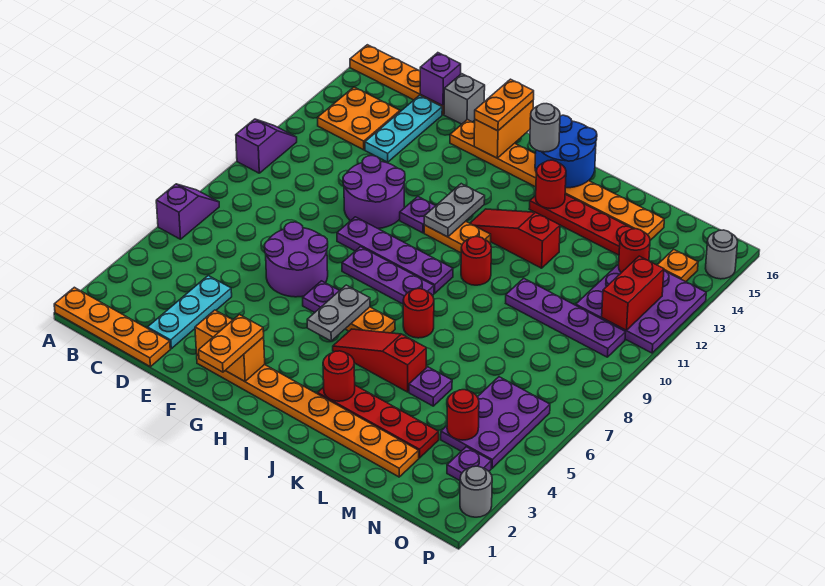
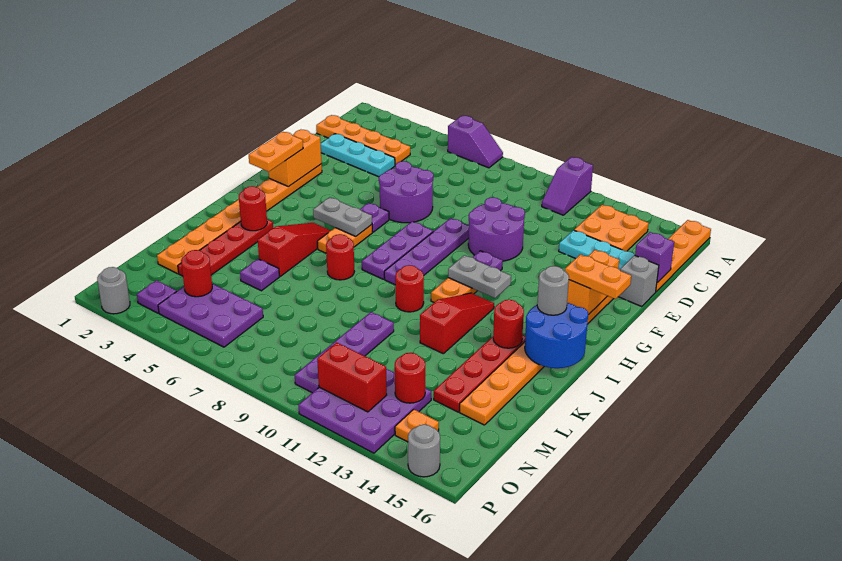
orange plate A1:D1 level 1 -> orange plate C1:C4 level 1
purple slope A10:A11 level 1 top 10 -> purple slope A11:B11 level 1 top A
orange plate G1:G2 level 3 -> orange plate G2:H2 level 3
orange brick G15:G16 level 2 -> orange brick F15:G15 level 2

